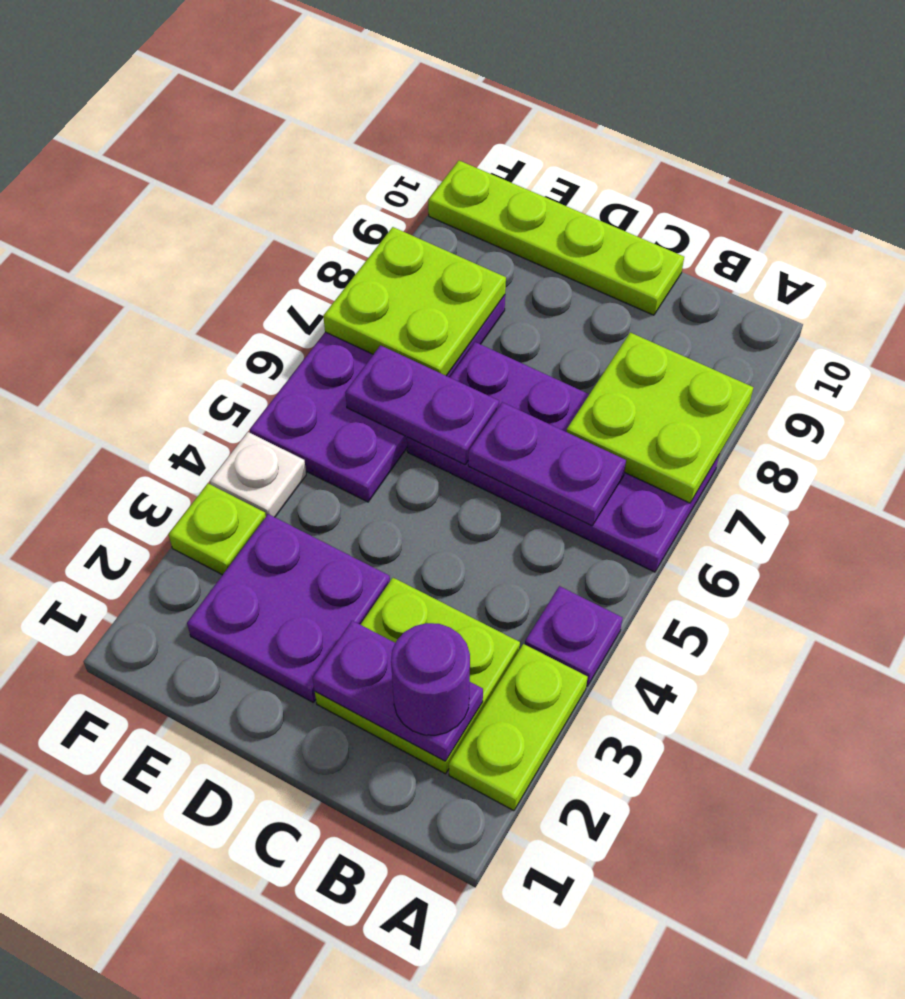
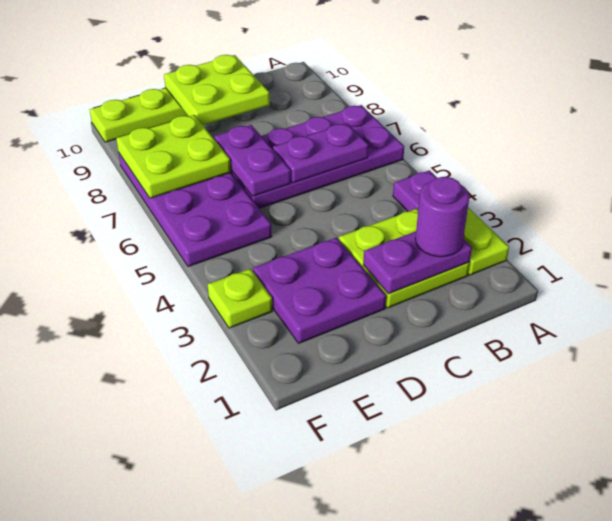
lime plate A7:B8 level 2 -> lime plate C9:D10 level 2
purple plate D6:E6 level 2 -> purple plate D6:D7 level 2
white plate F4 level 1 -> none

